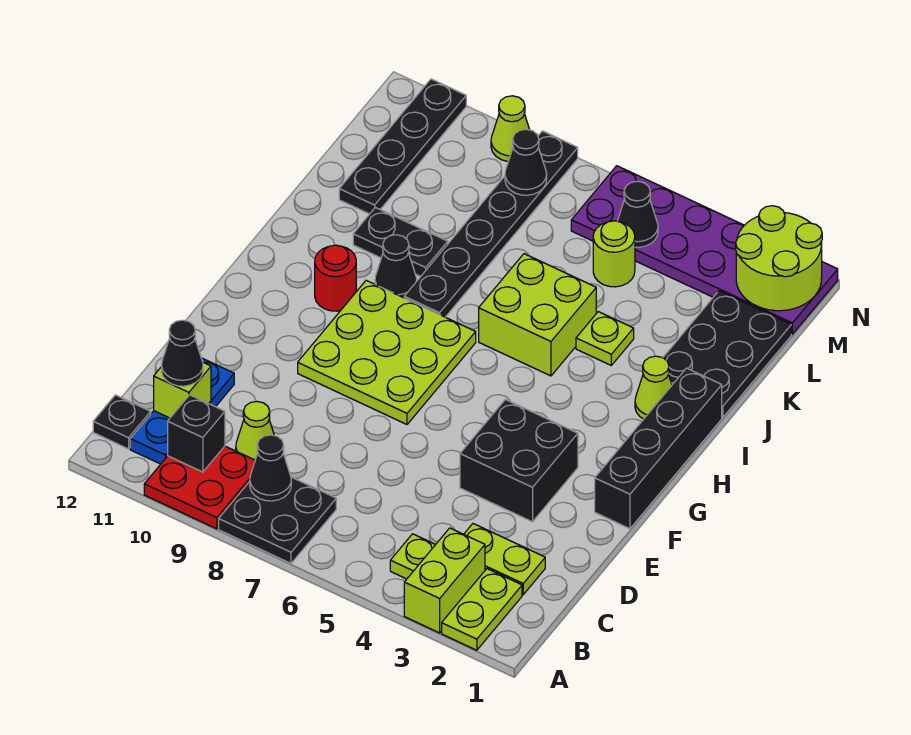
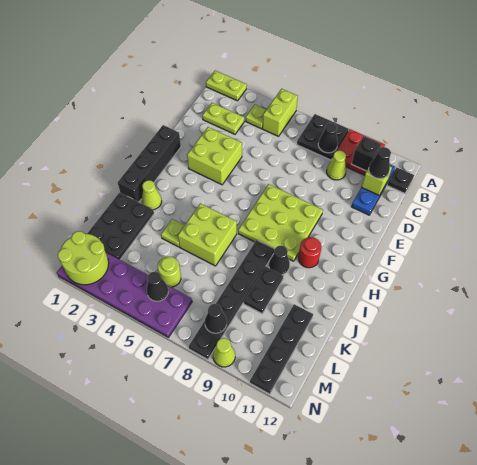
lime plate A2:B2 level 1 -> lime plate A1:A2 level 1
lime brick A3:B3 level 1 -> lime brick A5:B5 level 1
black brick E3:F4 level 1 -> lime brick E3:F4 level 1
black plate J9:J10 level 1 -> black plate J9:K9 level 1

